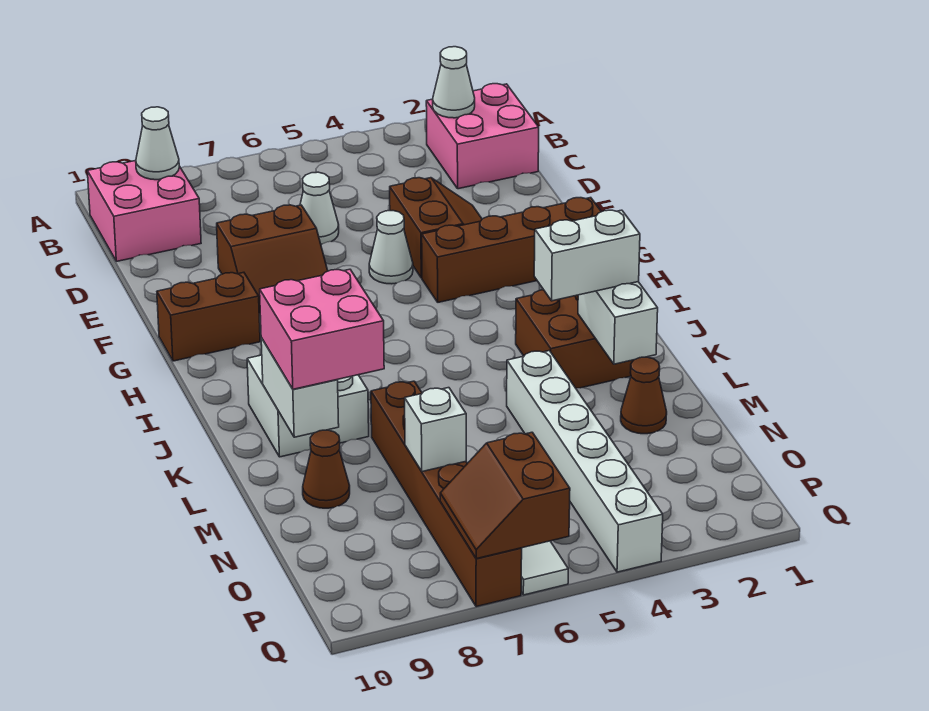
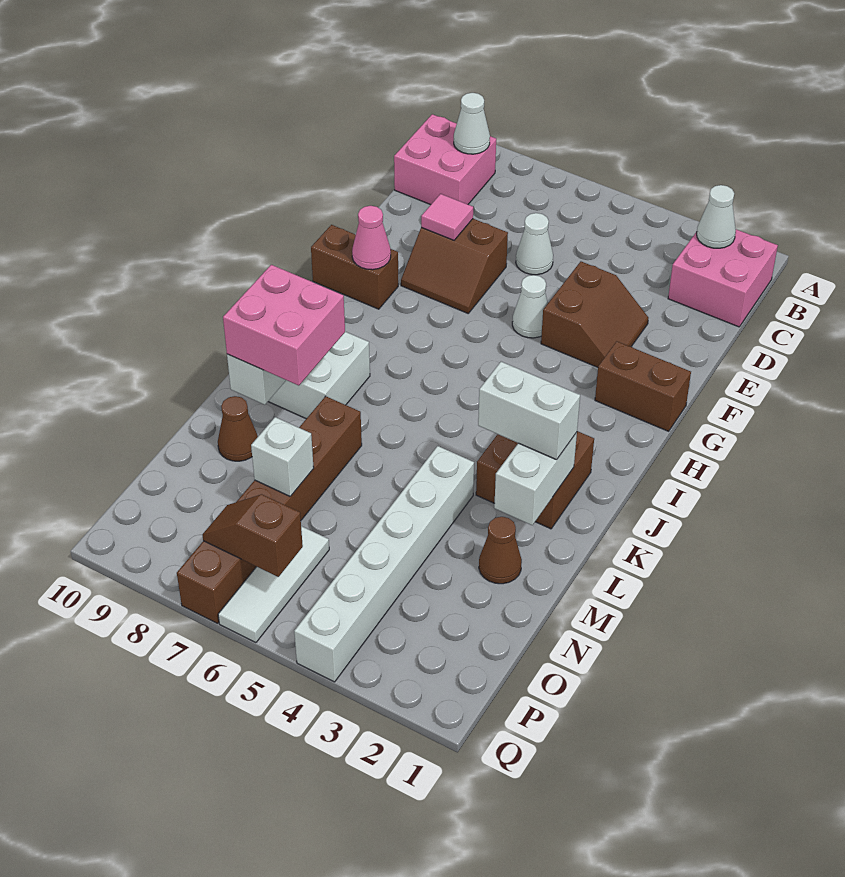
none -> pink tile E8 level 2
brown brick G1:G4 level 1 -> brown brick G1:G2 level 1
none -> pink cone G9 level 2
brown slope P6:Q7 level 2 top 6 -> brown slope P6:P7 level 2 top 6

